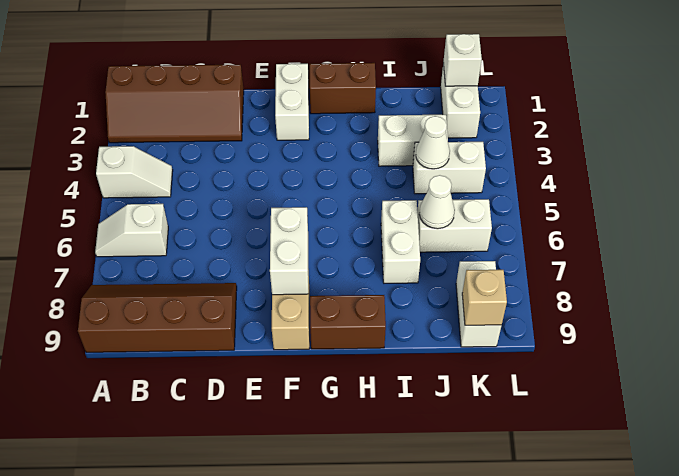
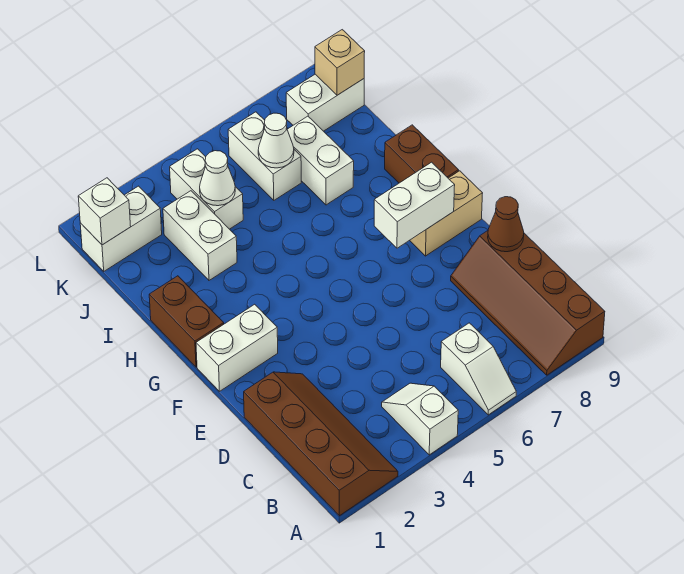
none -> brown cone D9 level 2
white brick I6:I7 level 1 -> white brick I7:J7 level 1

